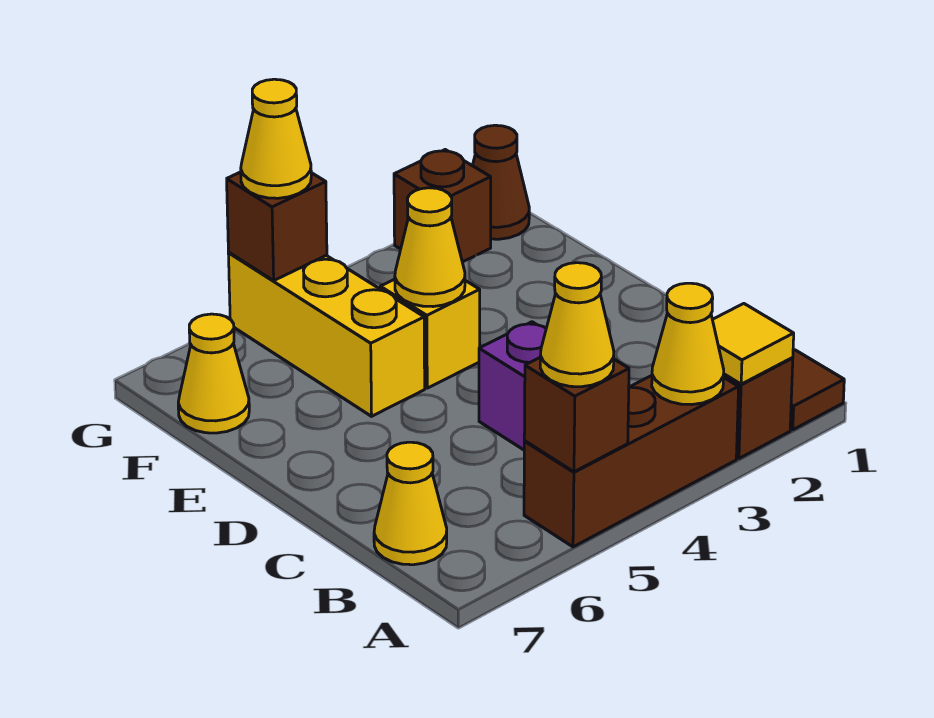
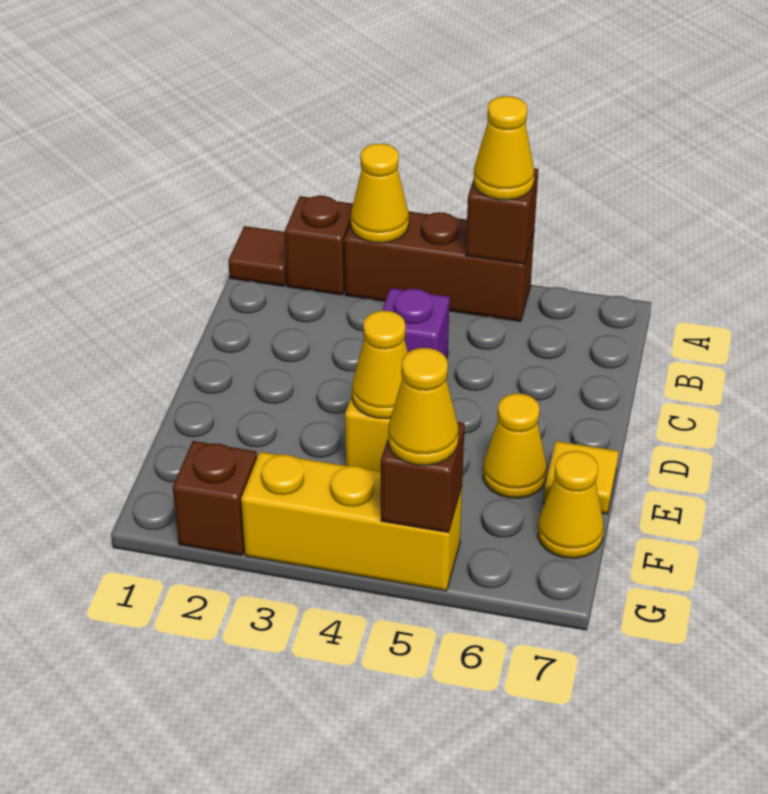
yellow tile A2 level 2 -> yellow tile E7 level 1
yellow cone B7 level 1 -> yellow cone E6 level 1
yellow brick E5:G5 level 1 -> yellow brick G3:G5 level 1
brown cone G1 level 1 -> none

